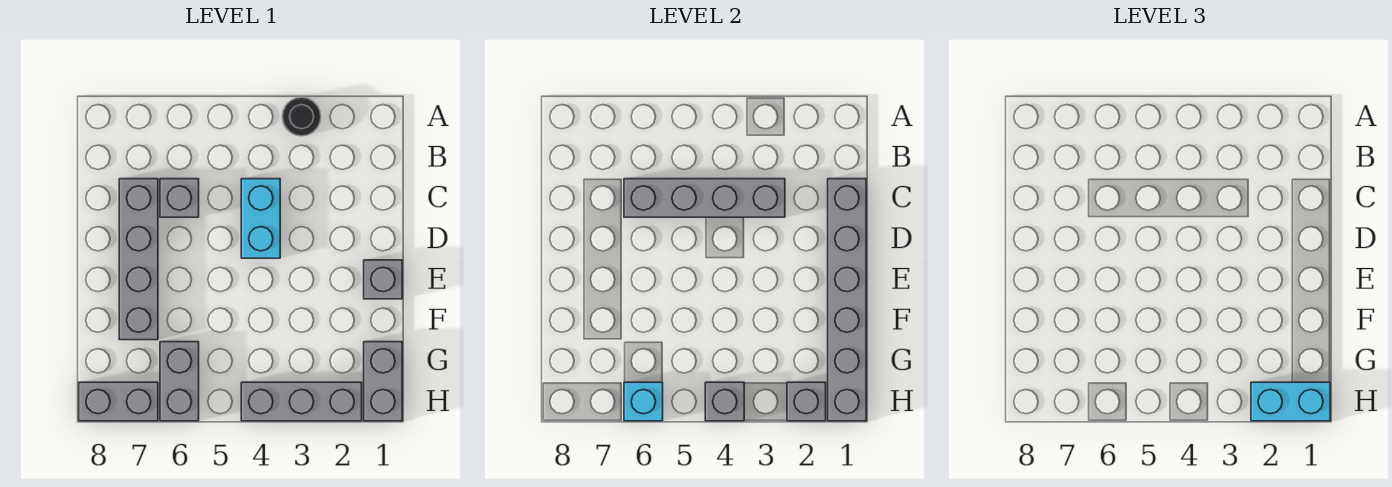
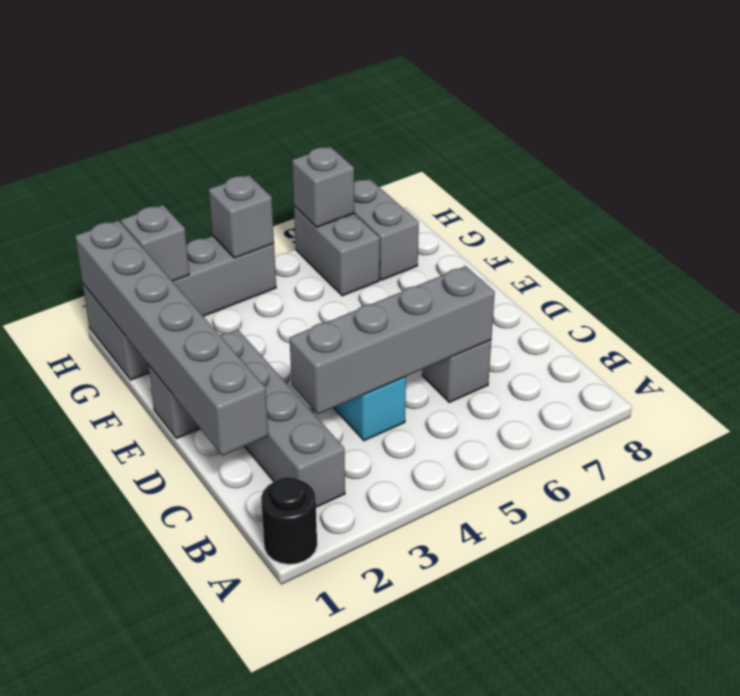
black round brick A3 level 1 -> black round brick A1 level 1
grey brick C7:F7 level 1 -> grey brick B2:E2 level 1
cyan brick H1:H2 level 3 -> none
cyan brick H6 level 2 -> grey brick H6 level 2
grey brick H7:H8 level 1 -> grey brick G7:H7 level 1

